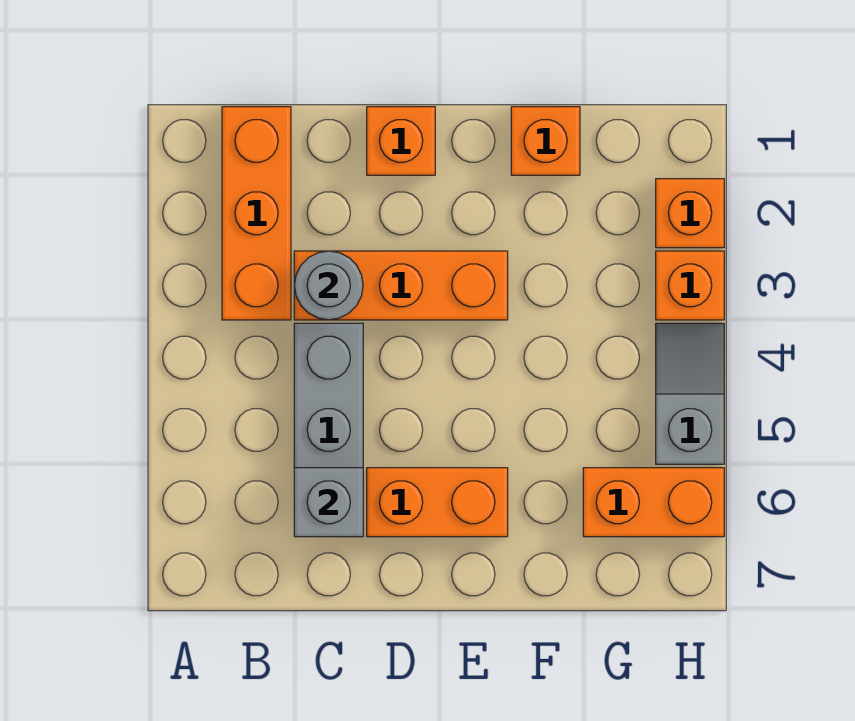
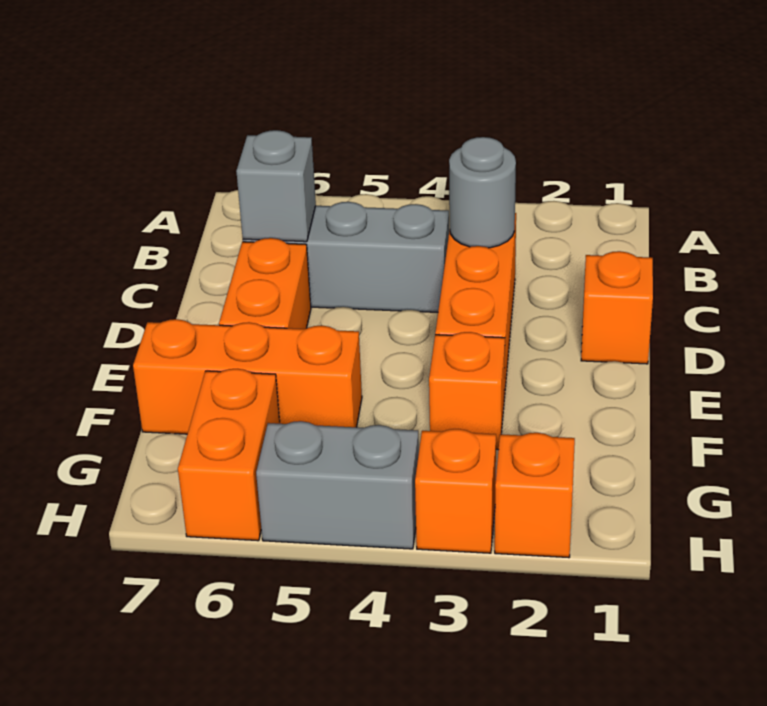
orange brick B1:B3 level 1 -> orange brick F5:F7 level 1
orange brick F1 level 1 -> orange brick F3 level 1
grey slope H4:H5 level 1 top 5 -> grey brick H4:H5 level 1

